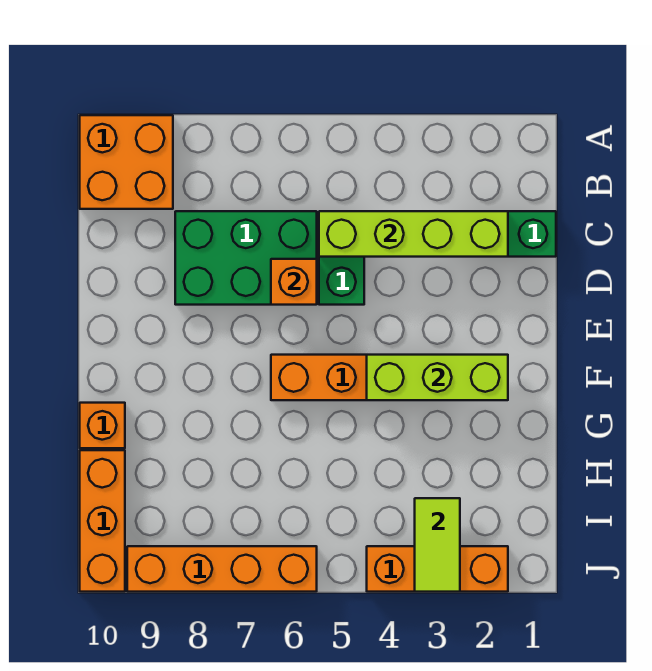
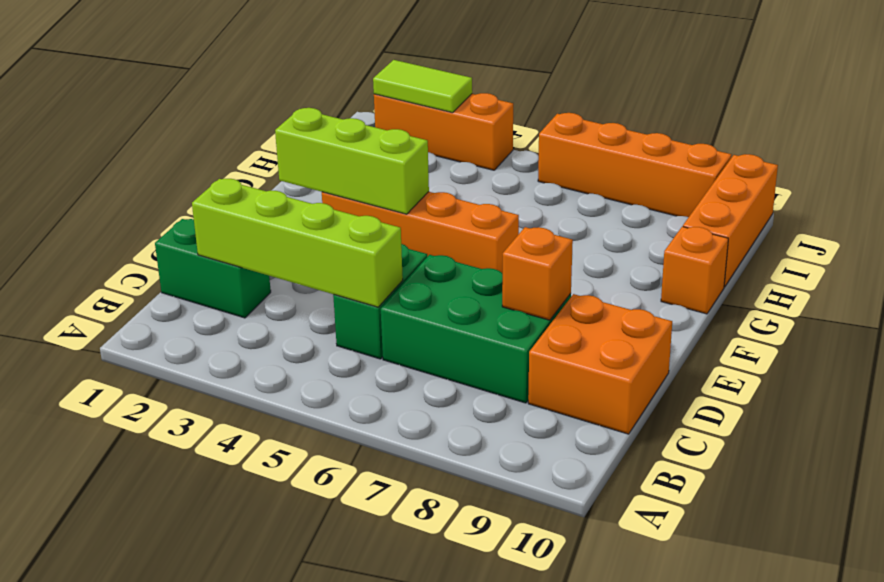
orange brick A9:B10 level 1 -> orange brick C9:D10 level 1
orange brick D6 level 2 -> orange brick D8 level 2
lime tile I3:J3 level 2 -> lime tile J2:J3 level 2

